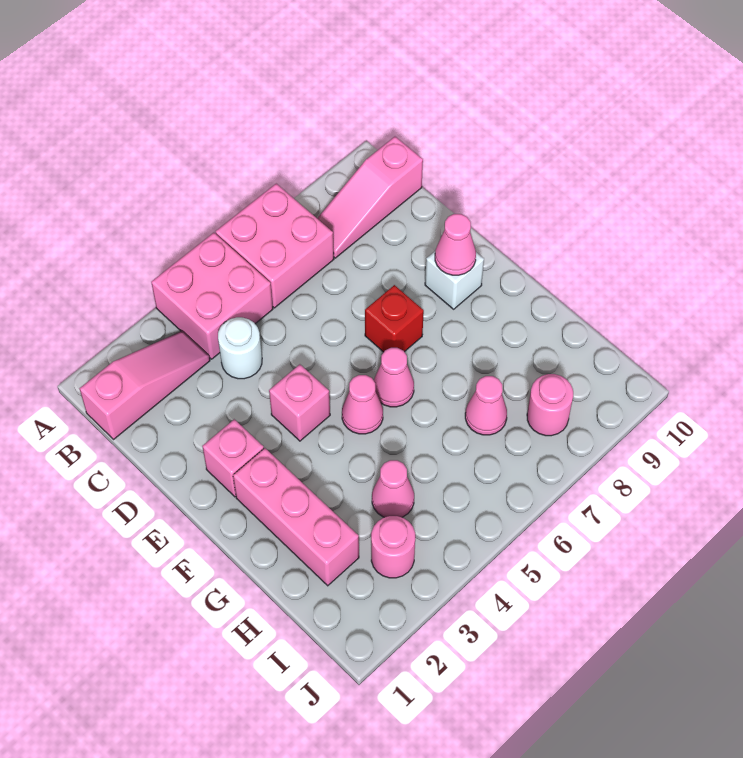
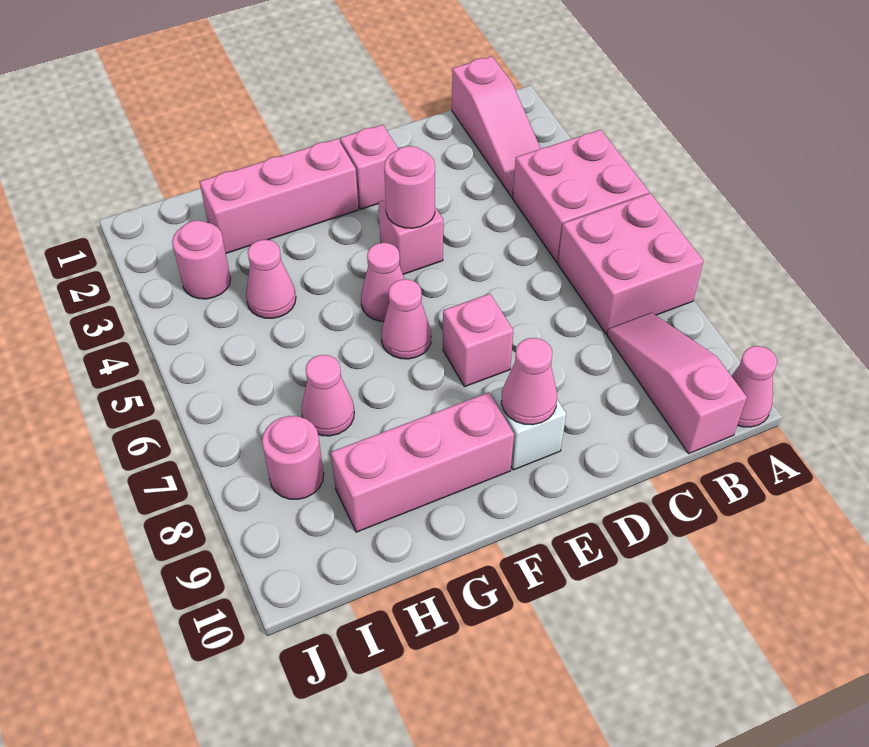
none -> pink cone A10 level 1
white round brick C4 level 1 -> none
none -> pink round brick E4 level 2
red brick E7 level 1 -> pink brick E7 level 1
none -> pink brick F9:H9 level 1

